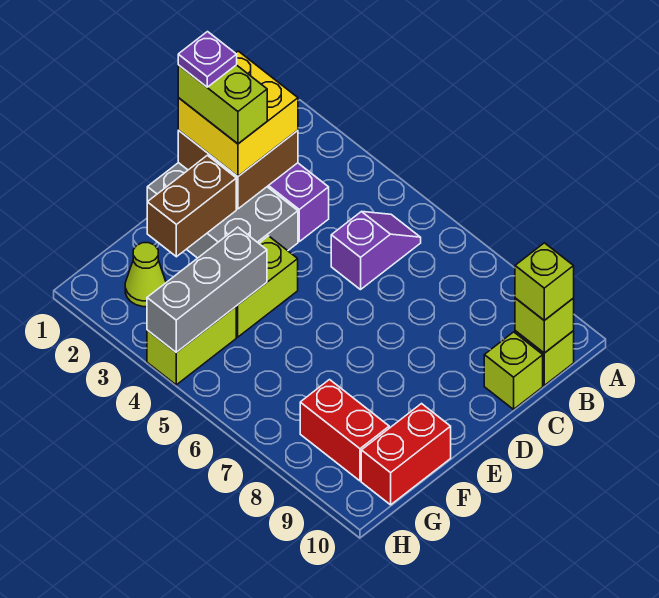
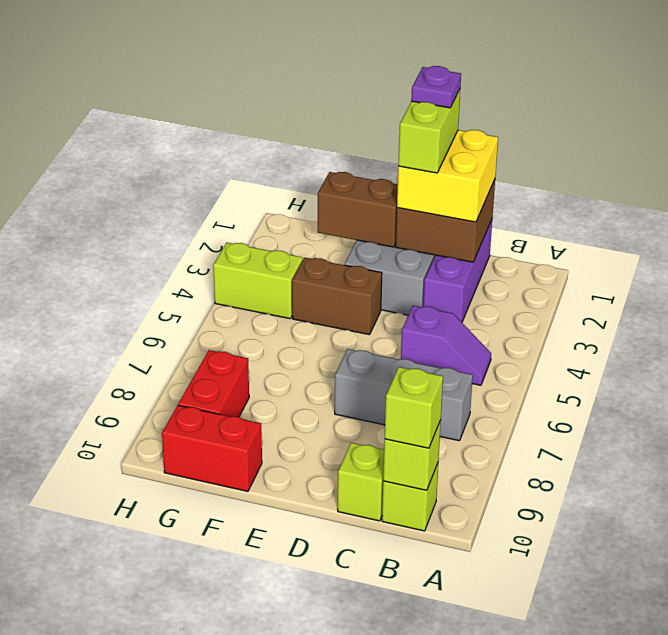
lime brick E4:F4 level 1 -> brown brick E4:F4 level 1
grey brick F4:H4 level 2 -> grey brick B7:D7 level 1
lime cone G2 level 1 -> none

